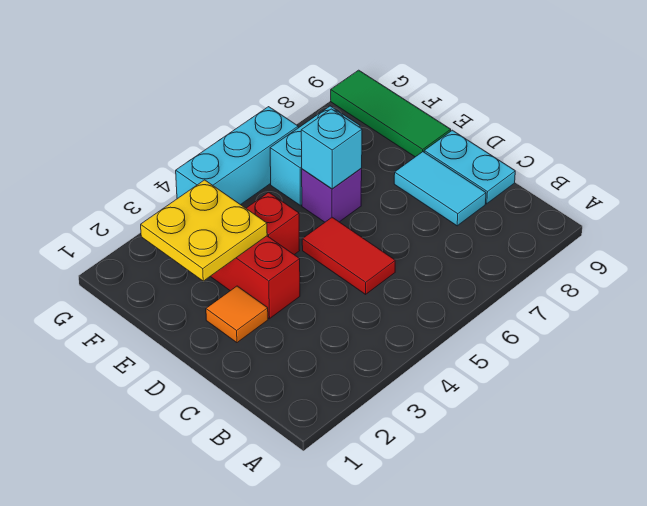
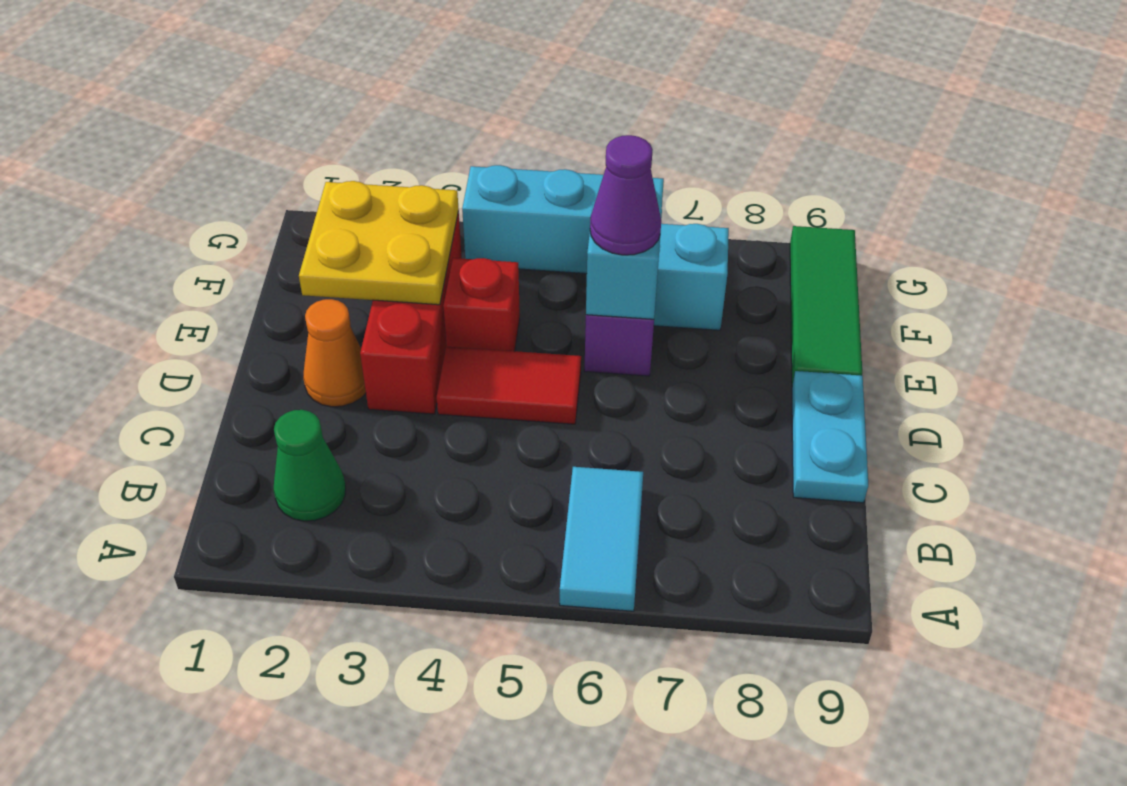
none -> green cone B2 level 1
red tile C5:D5 level 1 -> red tile D4:D5 level 1
cyan tile C8:D8 level 1 -> cyan tile A6:B6 level 1
orange tile D2 level 1 -> orange cone D2 level 1
none -> purple cone E6 level 3

